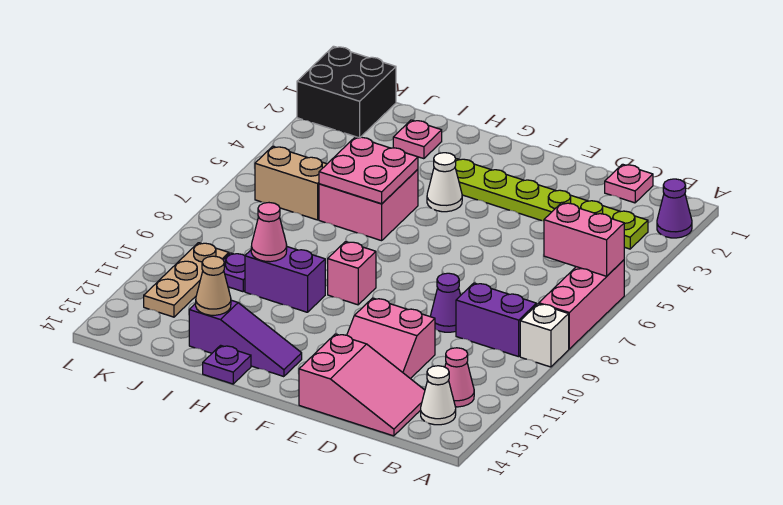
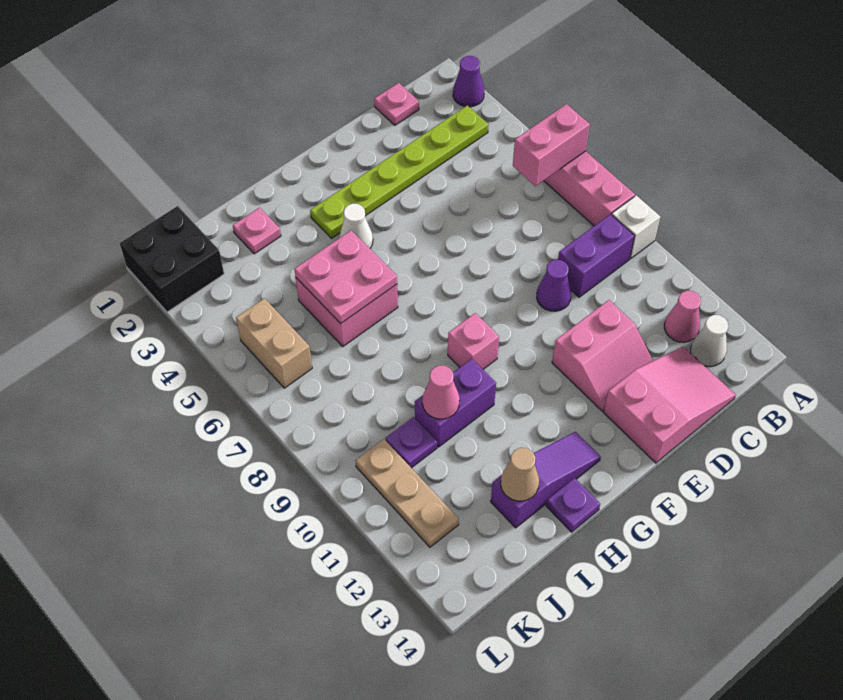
tan brick J6:K6 level 1 -> tan brick K5:K6 level 1

